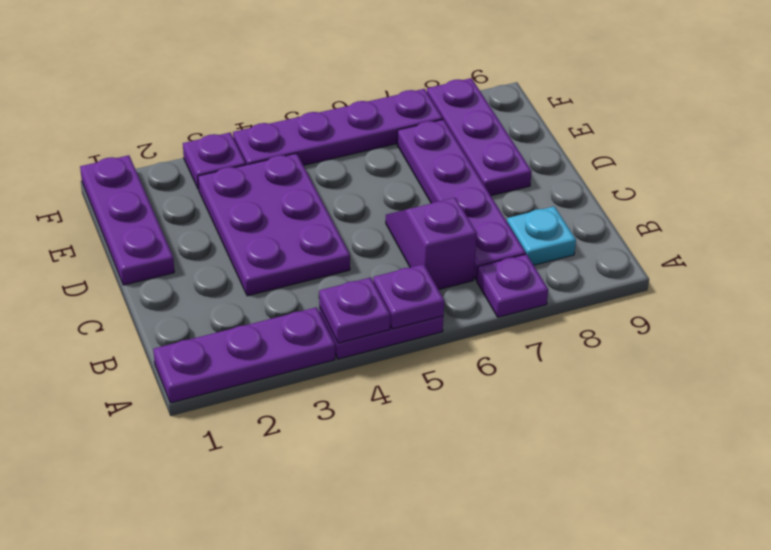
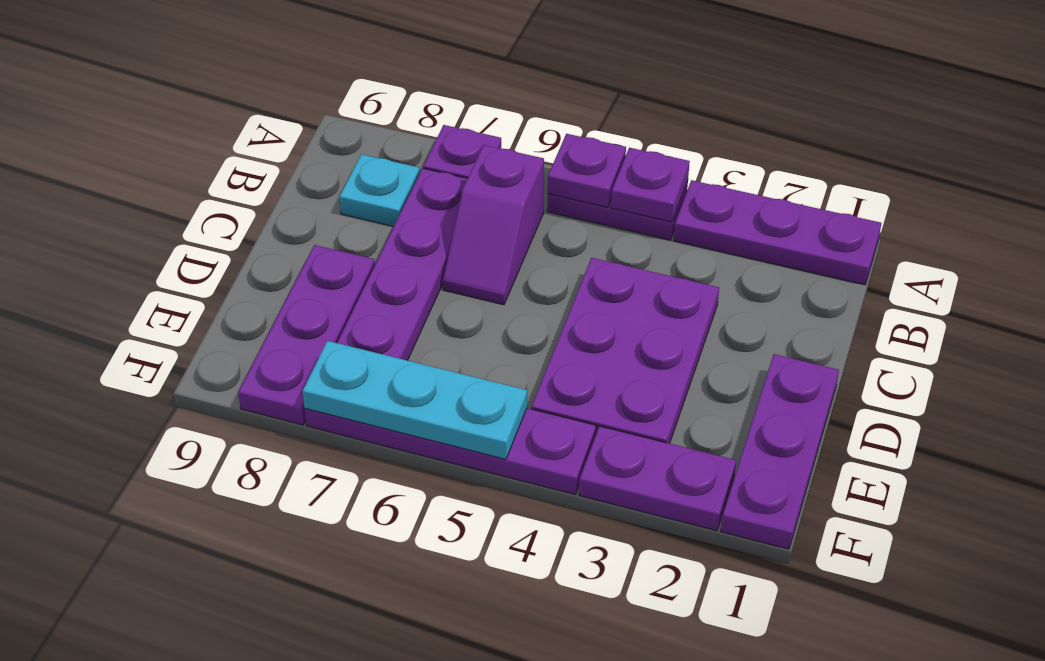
purple plate F3 level 1 -> purple plate F2:F3 level 1
none -> cyan plate F5:F7 level 2

